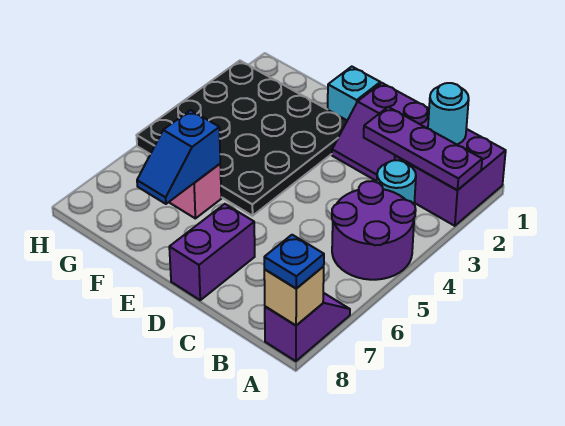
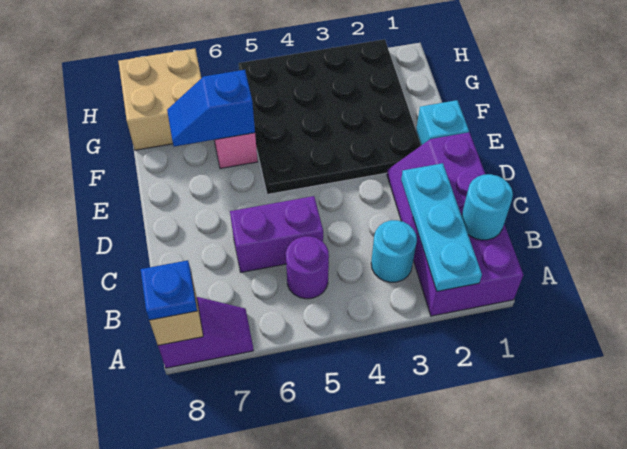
purple plate A2:C2 level 2 -> cyan plate A2:C2 level 2
purple round brick A4:B5 level 1 -> purple round brick B5 level 1
purple brick D7:D8 level 1 -> purple brick C5:C6 level 1
none -> tan brick G7:H8 level 1

